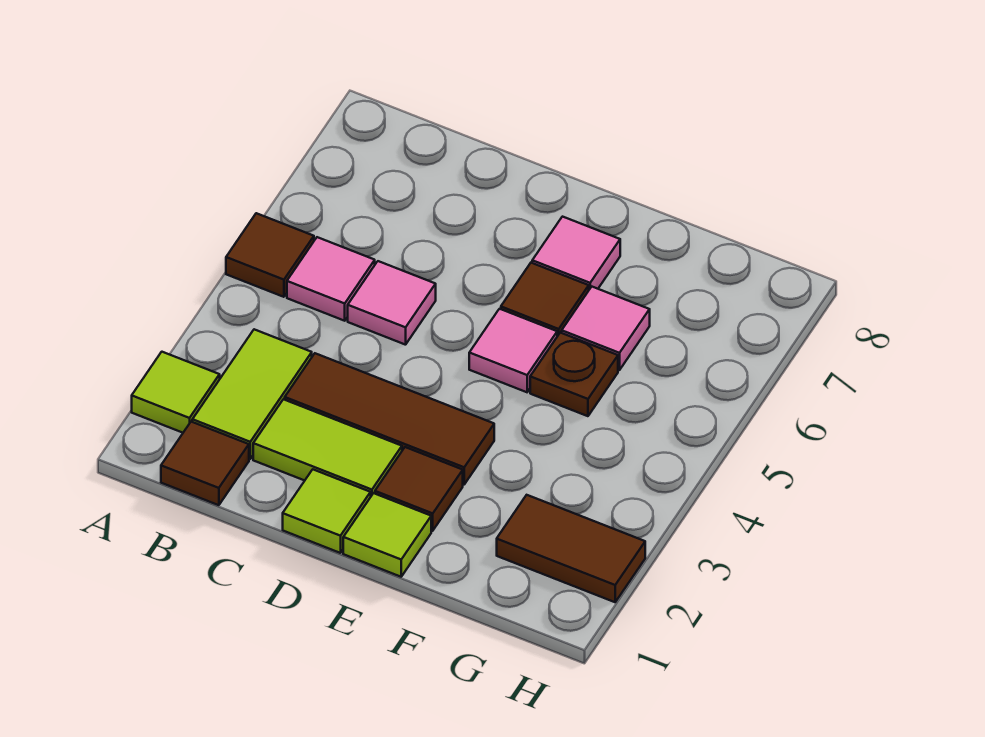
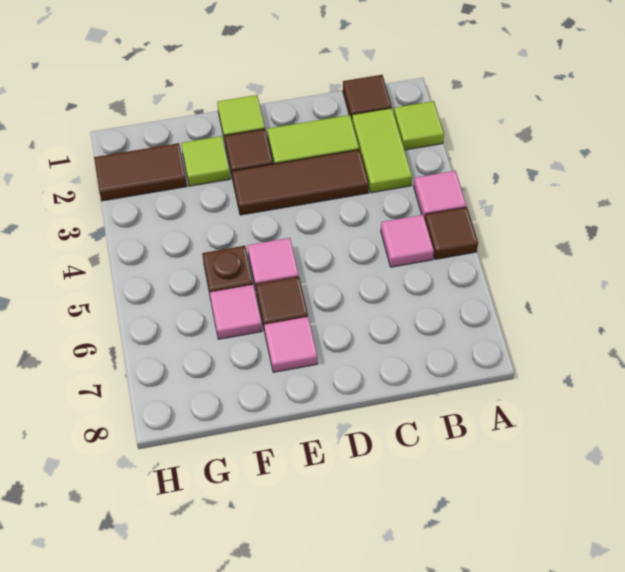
pink tile C5 level 1 -> pink tile A4 level 1
lime tile D1 level 1 -> lime tile F2 level 1

